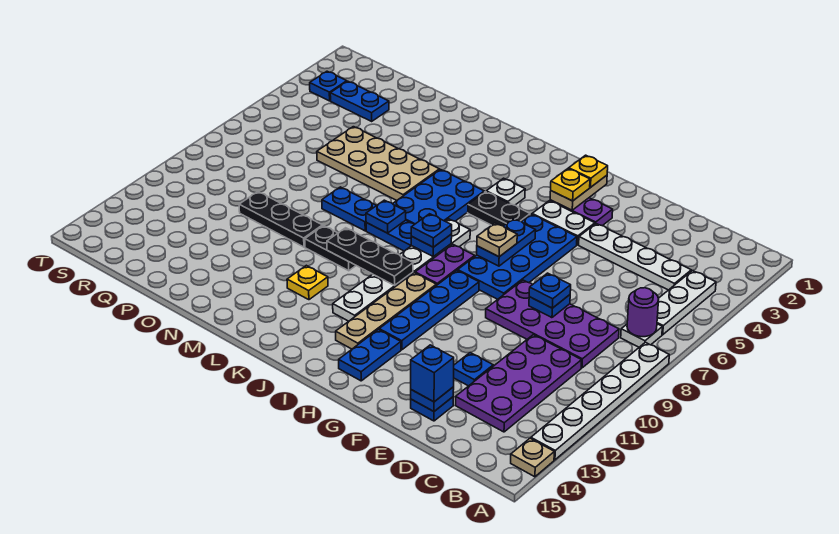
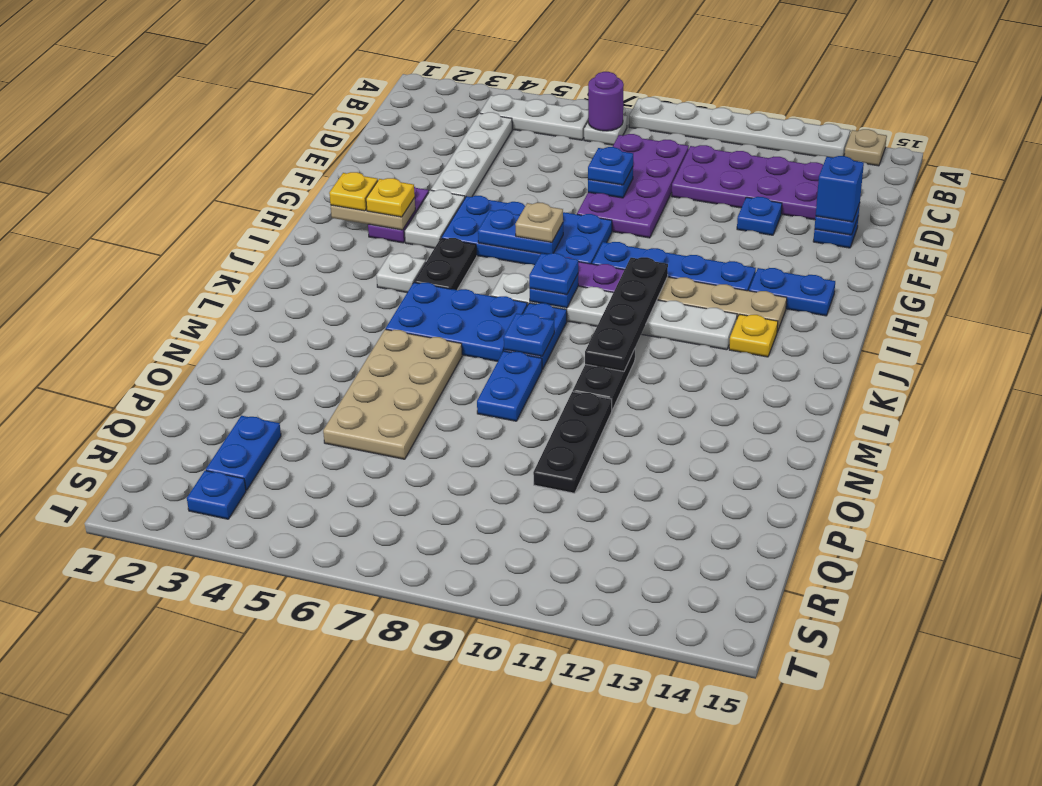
black plate J10:L10 level 2 -> black plate I10:L10 level 2
yellow plate L12 level 1 -> yellow plate J13 level 1

